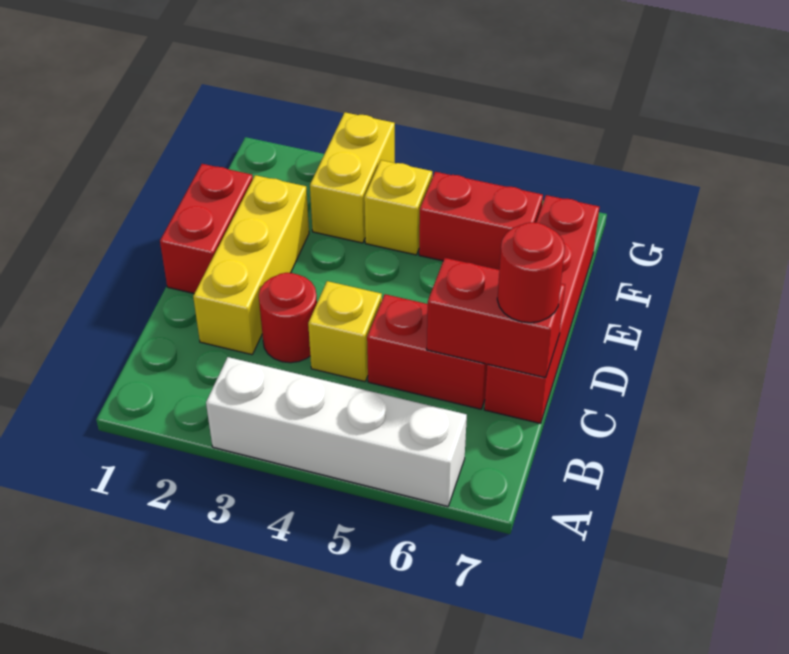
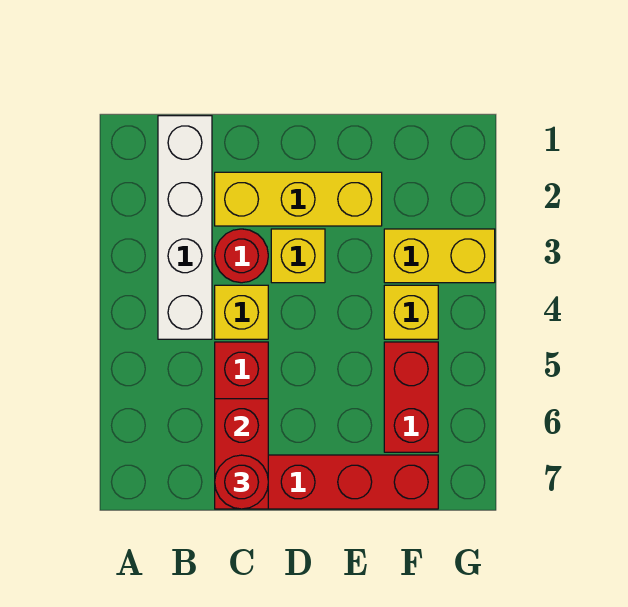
white brick A3:A6 level 1 -> white brick B1:B4 level 1
red brick D1:E1 level 1 -> none
none -> yellow brick D3 level 1

